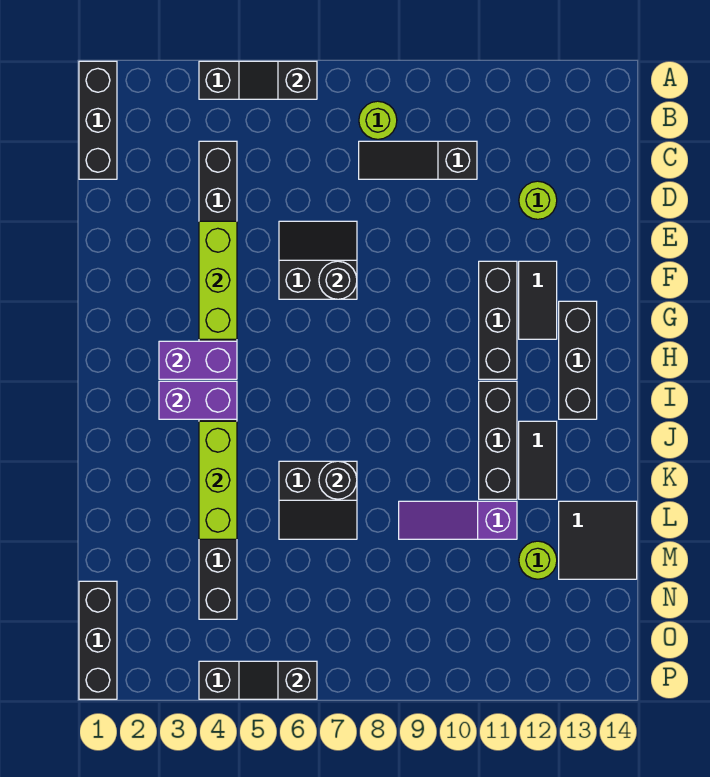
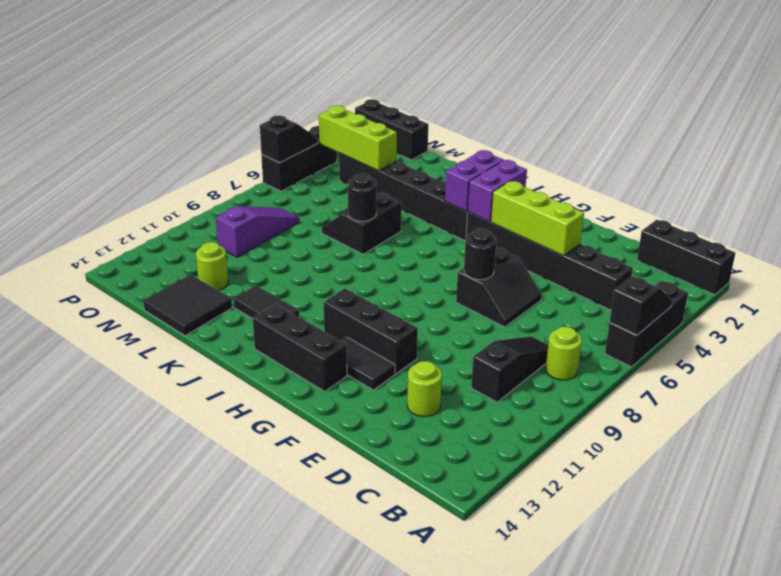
black brick I11:K11 level 1 -> none
lime brick J4:L4 level 2 -> lime brick M4:O4 level 2
purple slope L9:L11 level 1 top 11 -> purple slope N8:N10 level 1 top 10

